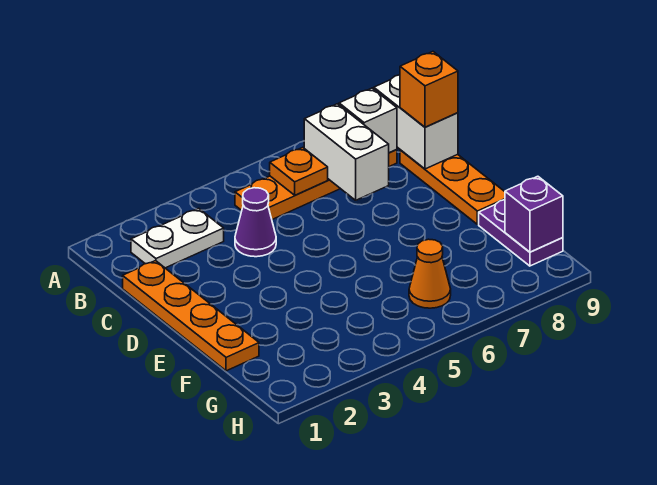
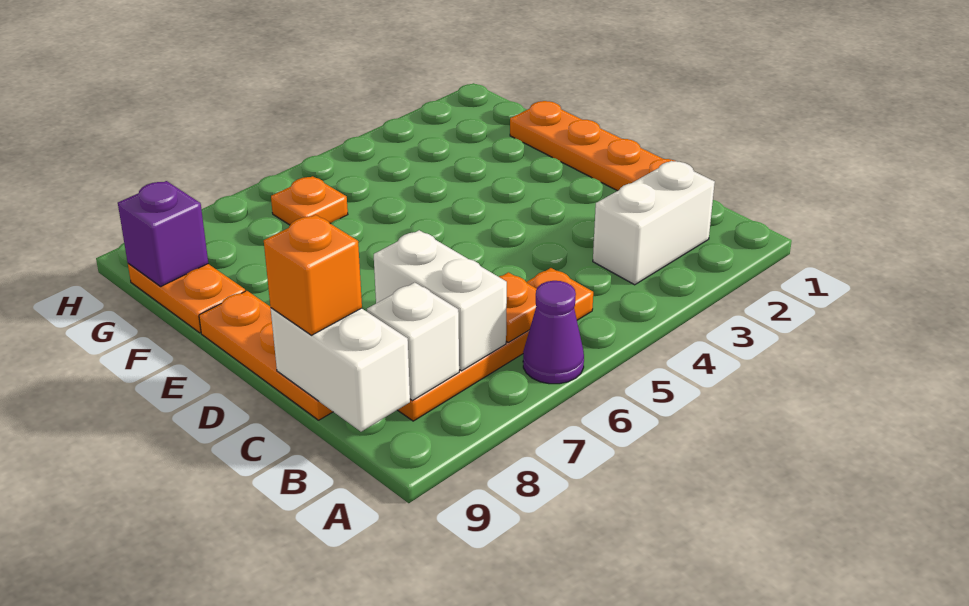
white plate B2:B3 level 1 -> white brick B2:B3 level 1
purple cone C4 level 1 -> purple cone A6 level 1
purple plate F9:G9 level 1 -> orange plate F9:G9 level 1
orange cone G6 level 1 -> orange plate G6 level 1

